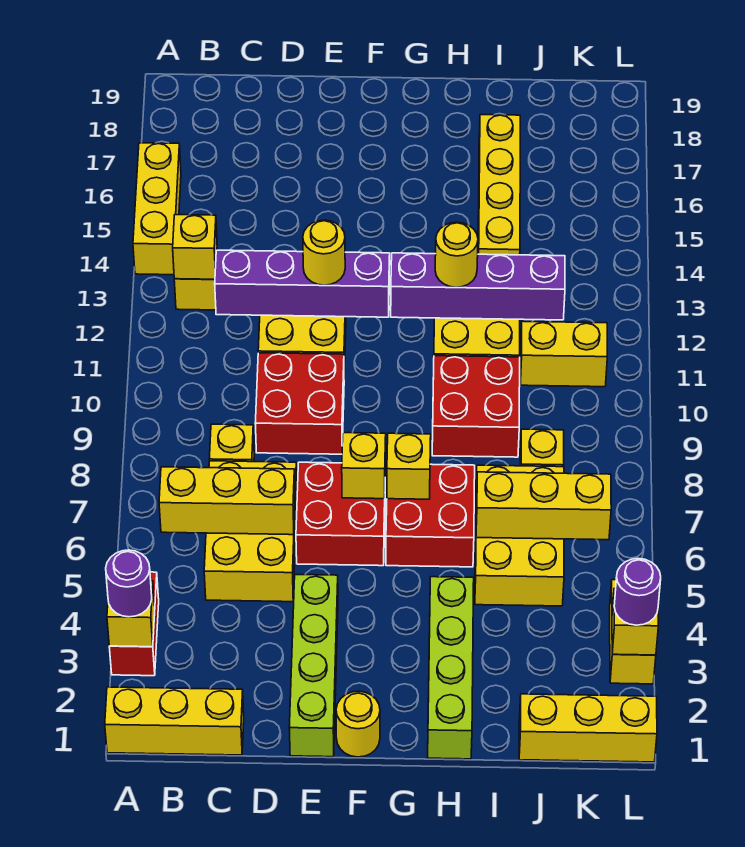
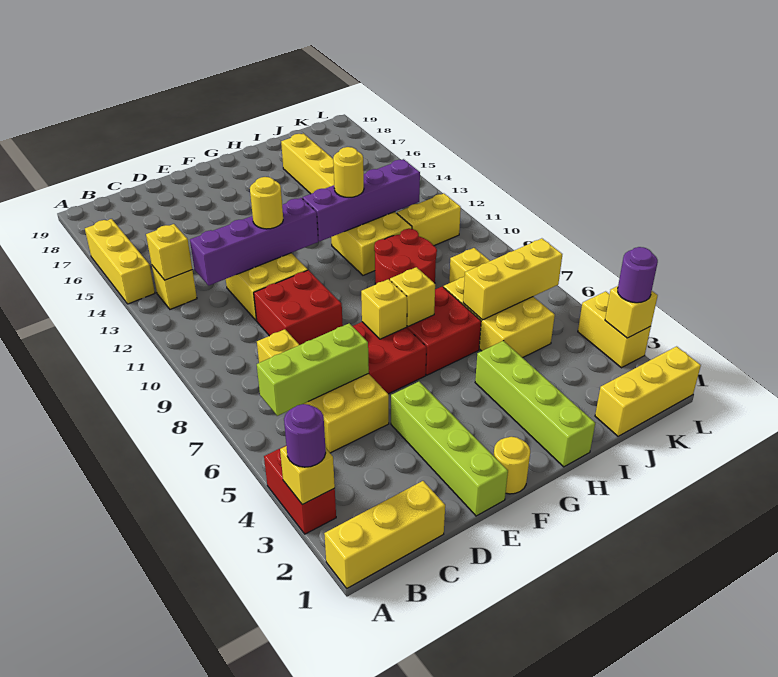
yellow brick B6:D6 level 2 -> lime brick B6:D6 level 2
red brick H9:I10 level 1 -> red round brick H9:I10 level 1

